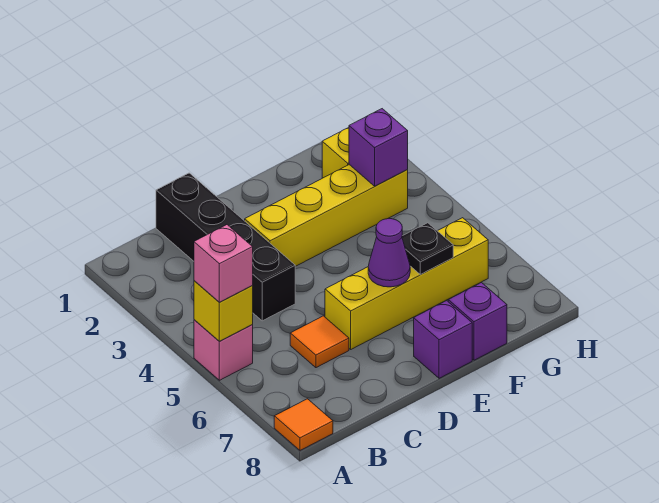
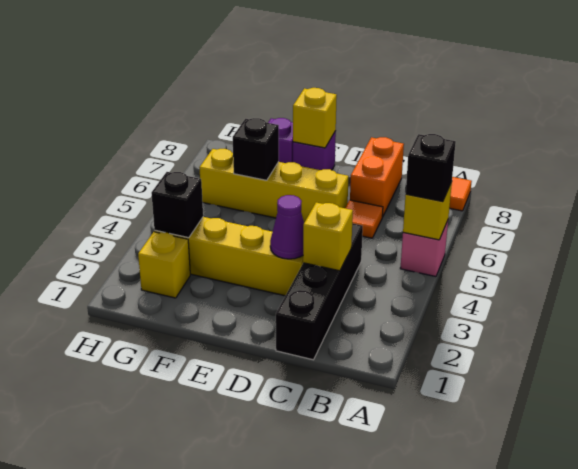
pink brick A5 level 3 -> black brick A5 level 3
none -> yellow brick C3 level 2
none -> orange brick C7:C8 level 1
purple cone E6 level 2 -> purple cone D3 level 2
none -> yellow brick E8 level 2
black plate F6 level 2 -> black brick F6 level 2
purple brick G3 level 2 -> black brick G3 level 2

